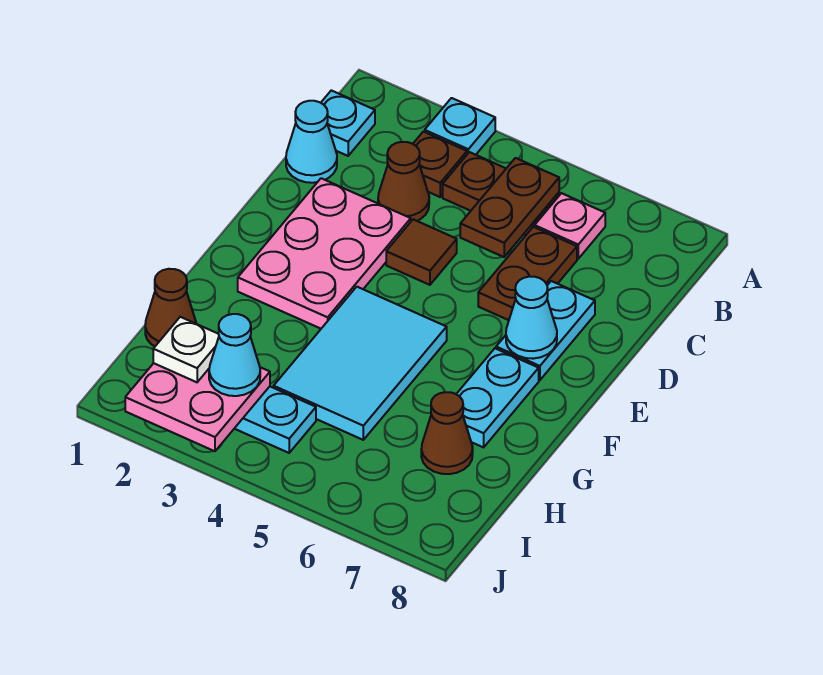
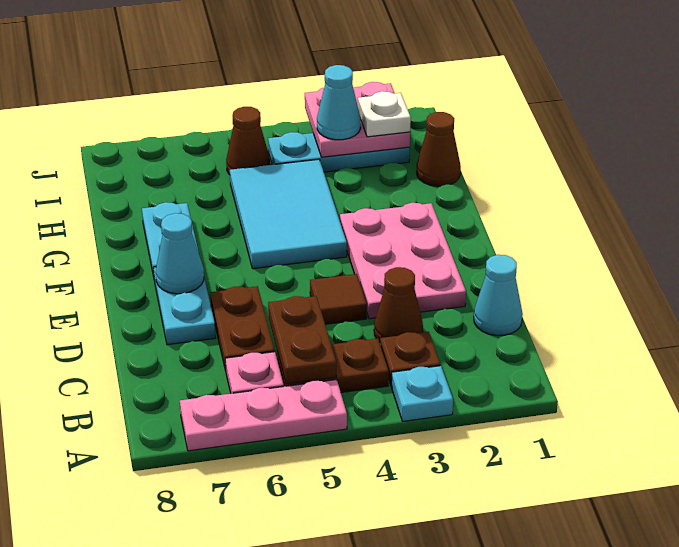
none -> pink plate A5:A7 level 1
cyan plate B1 level 1 -> none
brown cone H7 level 1 -> brown cone I5 level 1

